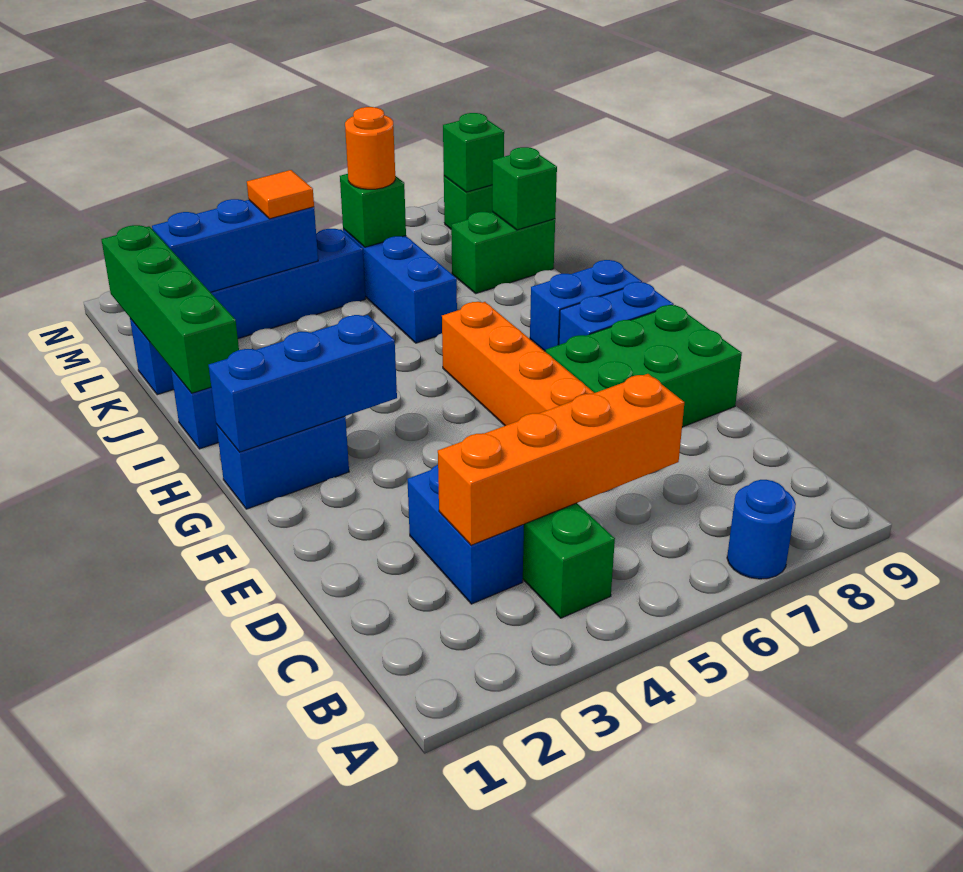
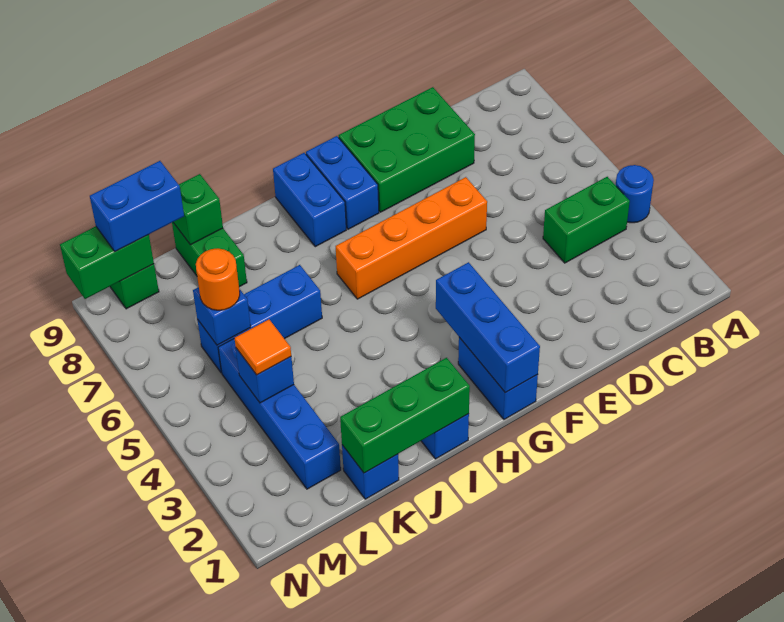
blue round brick A7 level 1 -> blue round brick A4 level 1
blue brick C3:D3 level 1 -> blue brick L9:M9 level 3
orange brick C3:C6 level 2 -> none
green brick E7:F9 level 1 -> green brick D8:F9 level 1
green brick I1:L1 level 2 -> green brick I1:K1 level 2
blue brick L2:L4 level 2 -> blue brick L4 level 2
green brick L6 level 2 -> blue brick L6 level 2
green brick M9 level 2 -> green brick M9:N9 level 2

